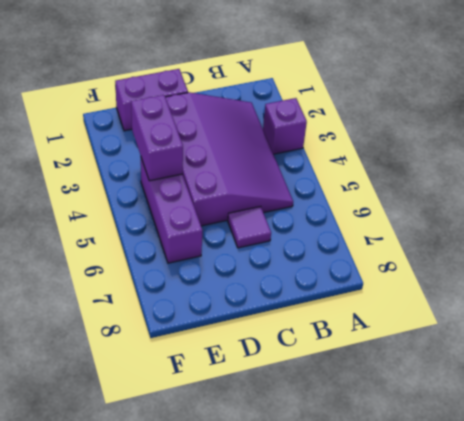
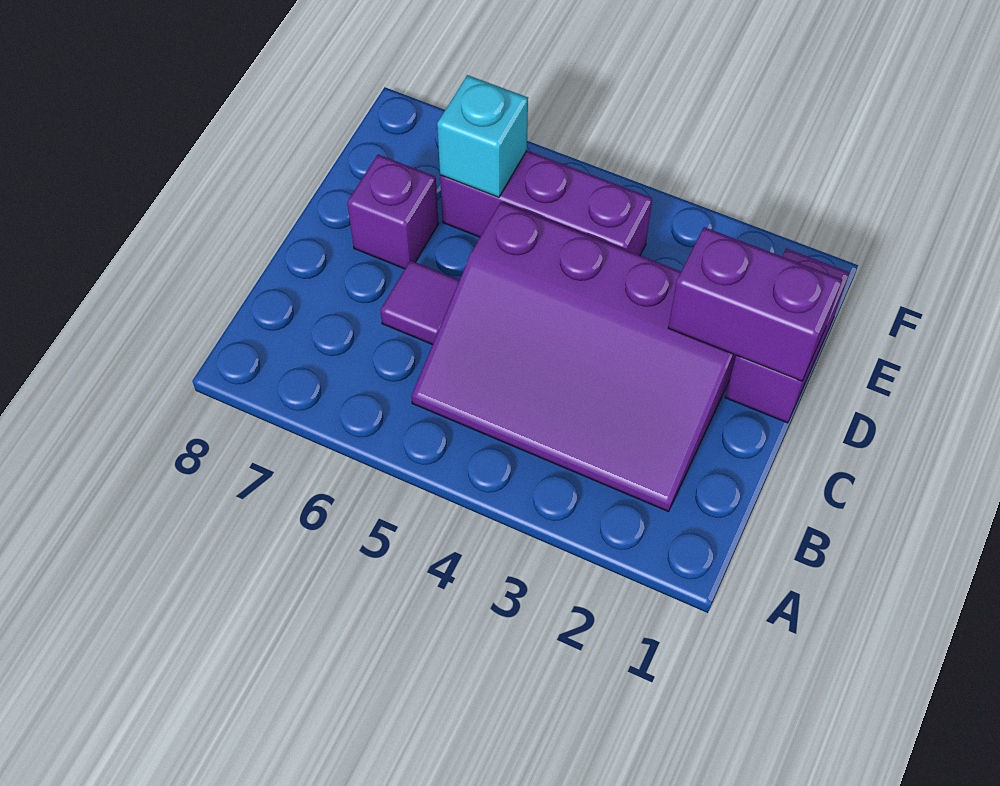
purple brick A3 level 1 -> purple brick D7 level 1
purple brick E3:E4 level 2 -> purple brick D1:D2 level 2
none -> cyan brick E6 level 2

